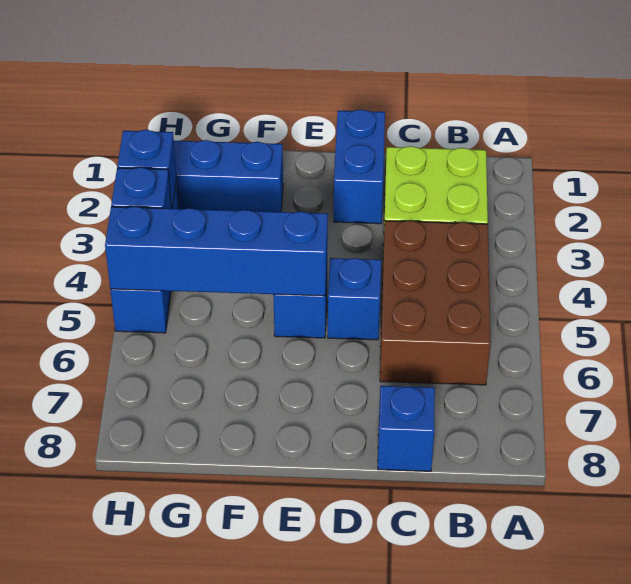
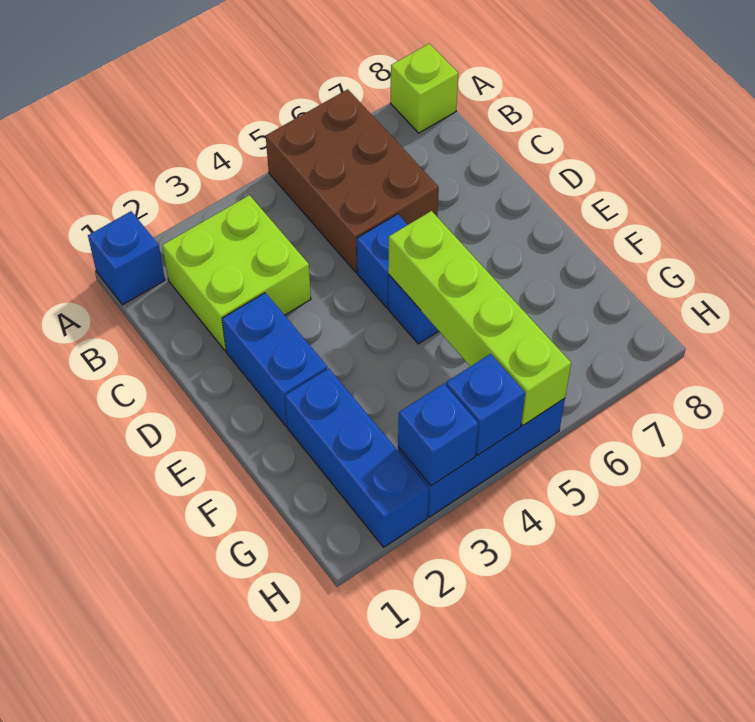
none -> lime brick A8 level 1
brown brick B4:C6 level 1 -> brown brick A5:C6 level 1
blue brick C8 level 1 -> blue brick A1 level 1
blue brick D1:D2 level 1 -> blue brick D2:E2 level 1
blue brick E5:H5 level 2 -> lime brick E5:H5 level 2

